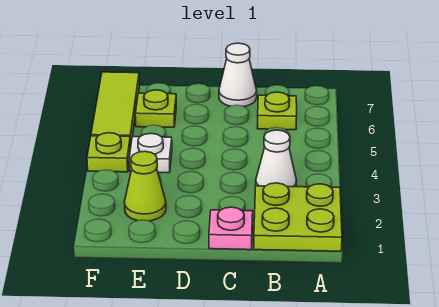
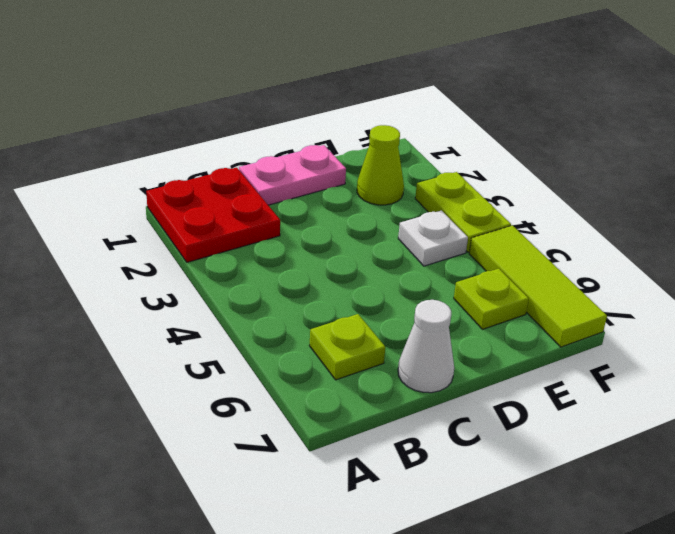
lime plate A1:B2 level 1 -> red plate A1:B2 level 1
white cone B3 level 1 -> none
pink plate C1 level 1 -> pink plate C1:D1 level 1
lime plate F4 level 1 -> lime plate F3:F4 level 1

